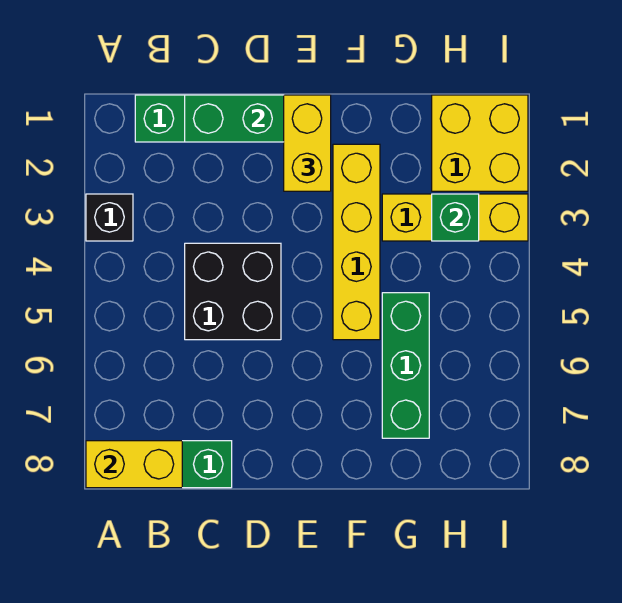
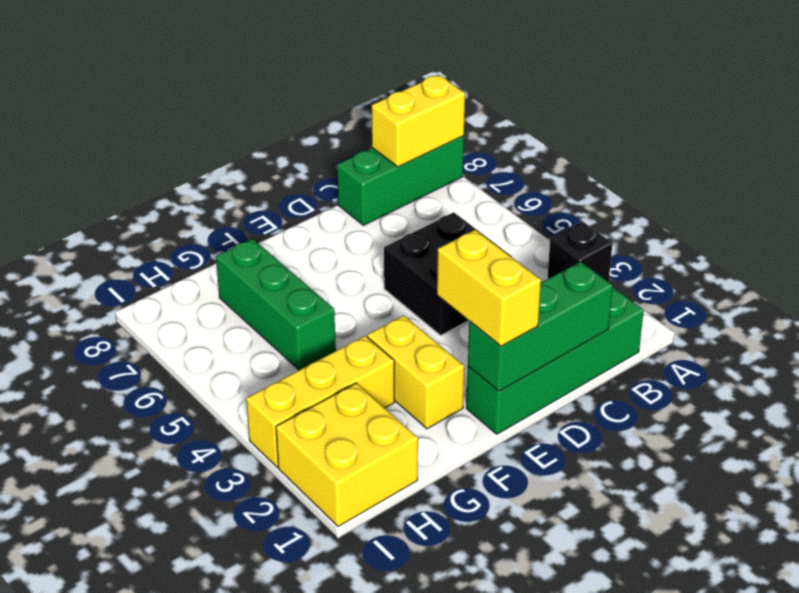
yellow brick F2:F5 level 1 -> yellow brick F2:F3 level 1
green brick H3 level 2 -> none

